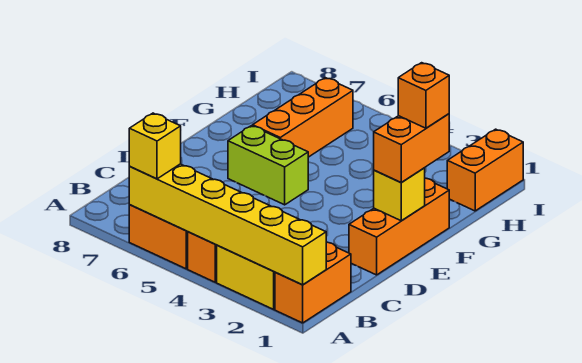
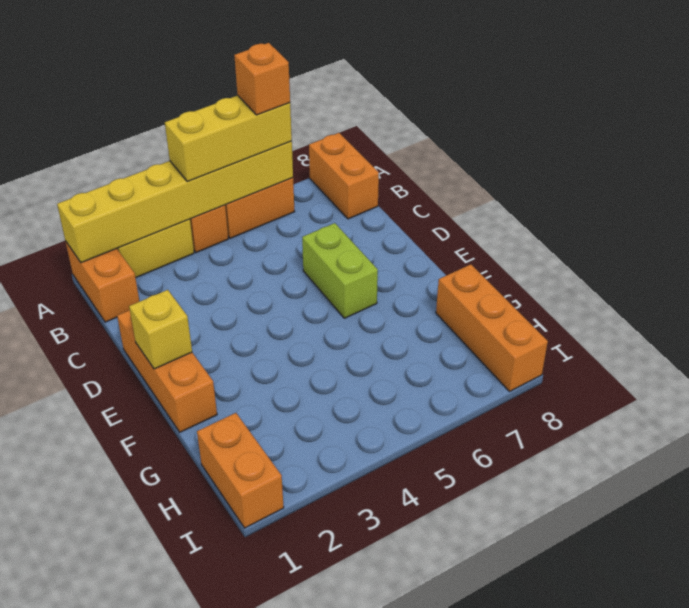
yellow brick A6 level 3 -> yellow brick A4:A6 level 3
orange brick E1:F1 level 3 -> orange brick A8:B8 level 1
lime brick E5:E6 level 1 -> lime brick D6:E6 level 1
orange brick F1 level 4 -> orange brick A6 level 4
orange brick F6:H6 level 1 -> orange brick G8:I8 level 1

